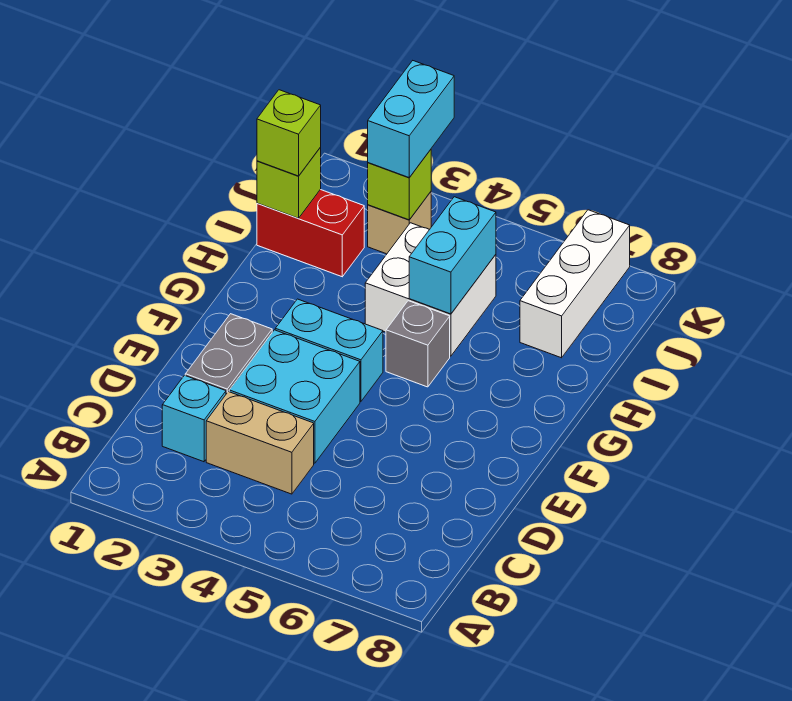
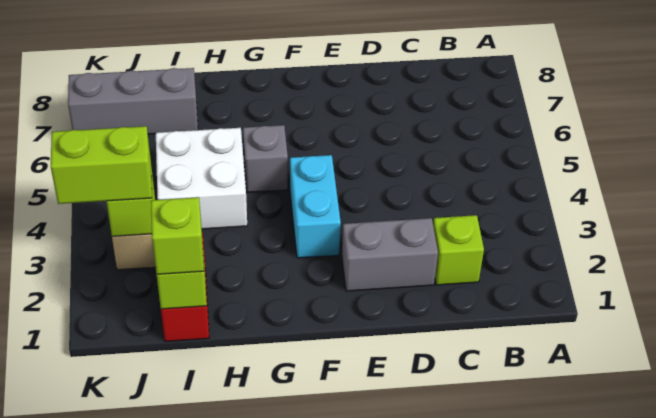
cyan brick C2 level 1 -> lime brick C2 level 1
tan brick C3:C4 level 1 -> none
cyan brick D3:E4 level 1 -> none
cyan brick H5:I5 level 2 -> none
white brick I7:K7 level 1 -> grey brick I7:K7 level 1
cyan brick J3:K3 level 3 -> lime brick J3:K3 level 3

